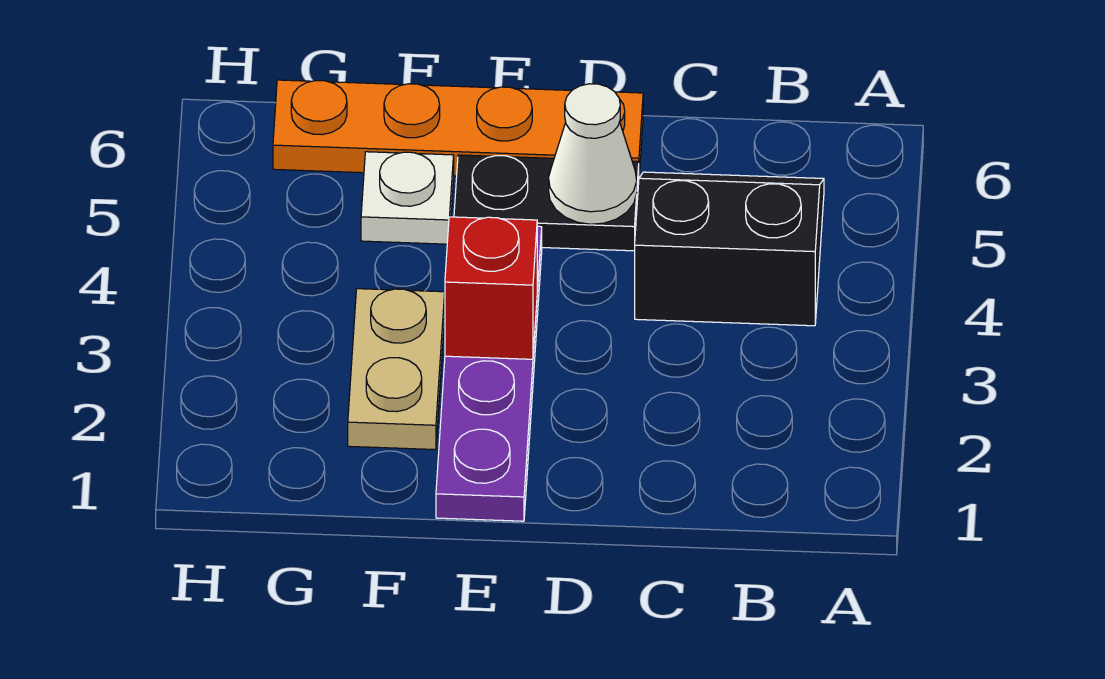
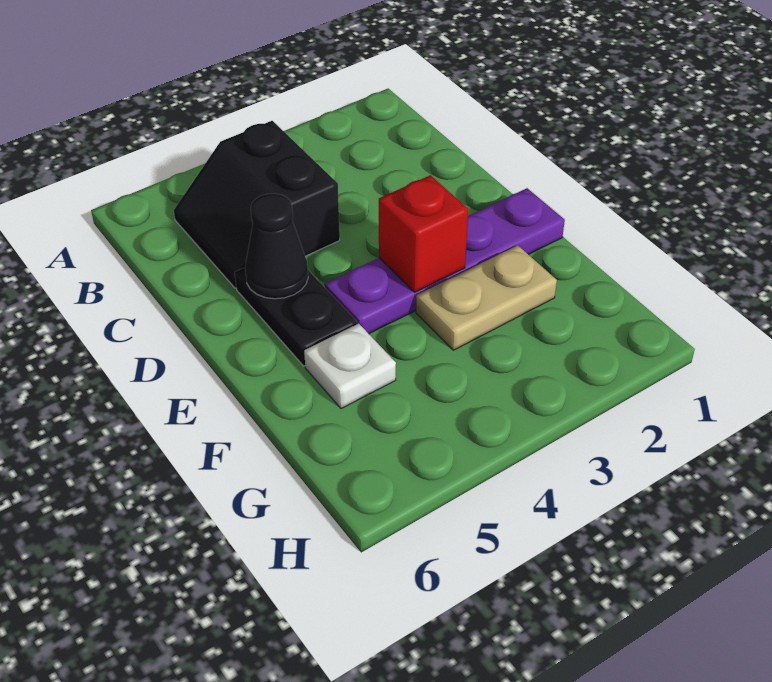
white cone D5 level 2 -> black cone D5 level 2
orange plate D6:G6 level 1 -> none

